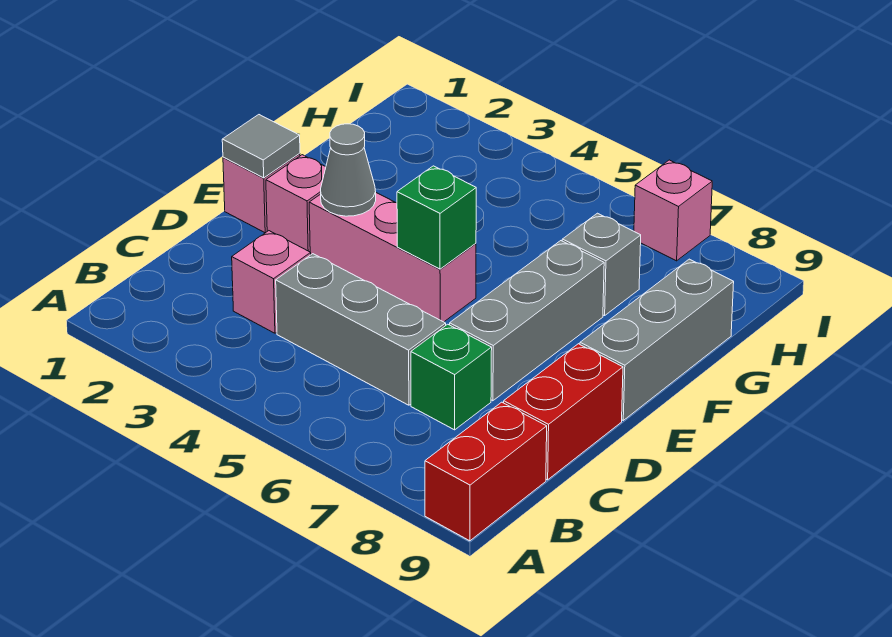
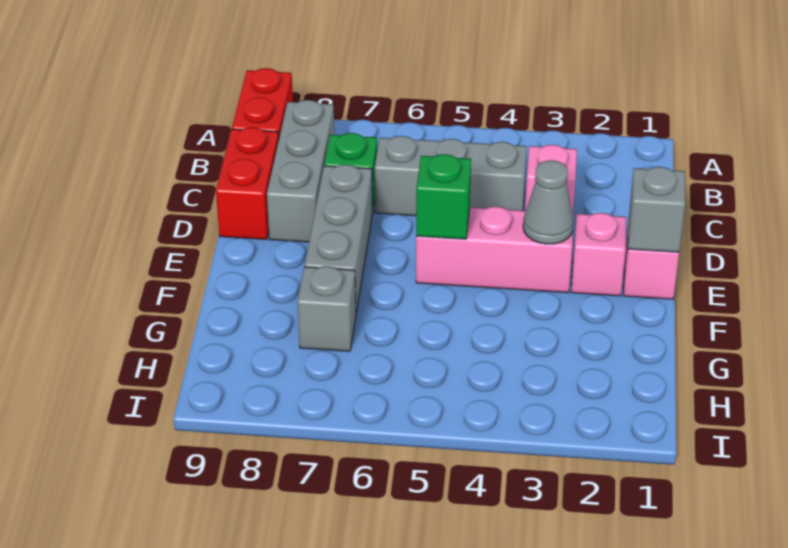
grey tile E1 level 2 -> grey brick E1 level 2
grey brick E9:G9 level 1 -> grey brick B8:D8 level 1
pink brick I7 level 1 -> none

